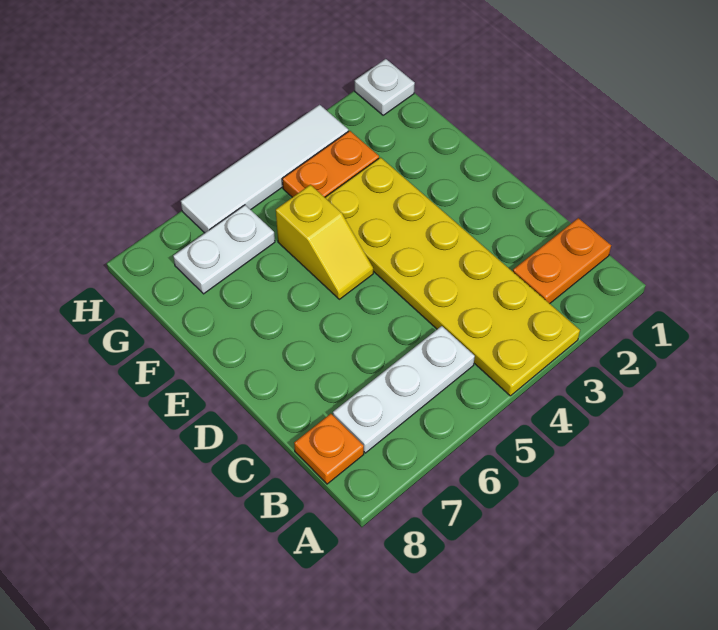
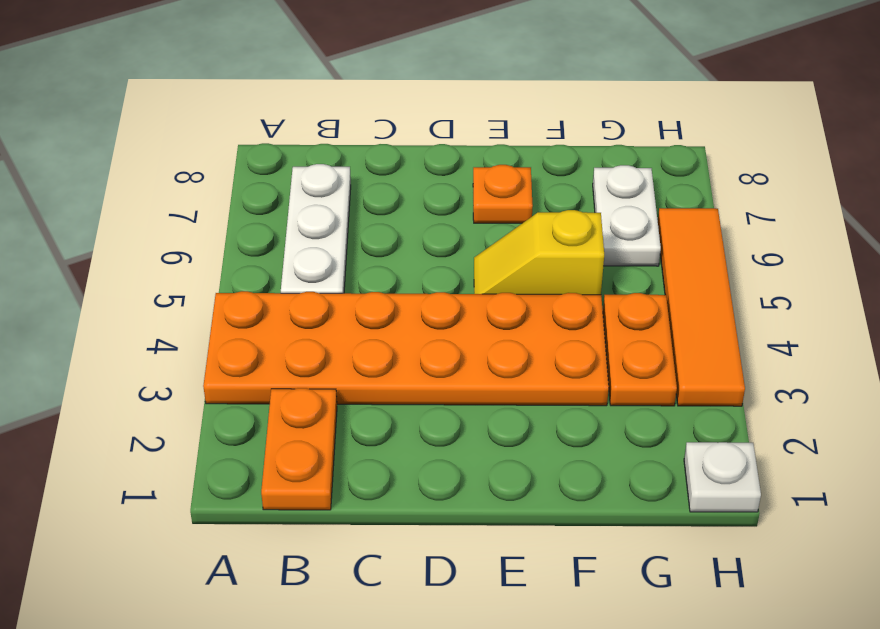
yellow plate A3:F4 level 1 -> orange plate A3:F4 level 1
orange plate B8 level 1 -> orange plate E7 level 1
white tile H3:H6 level 1 -> orange tile H3:H6 level 1

